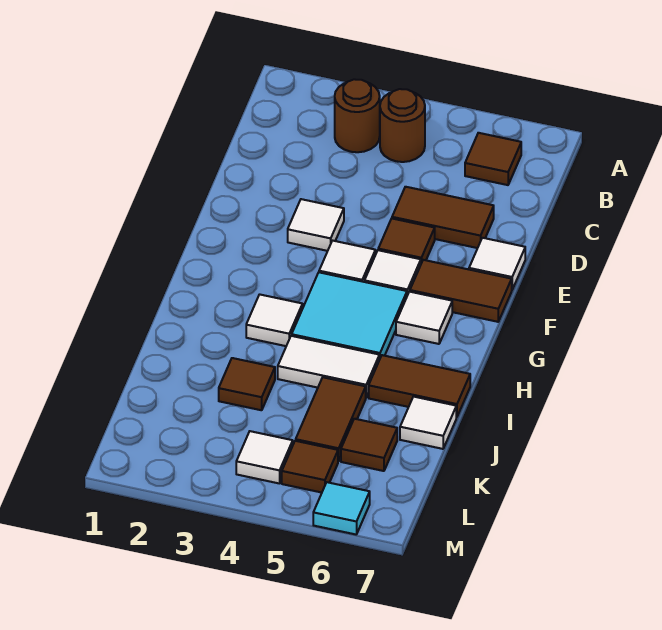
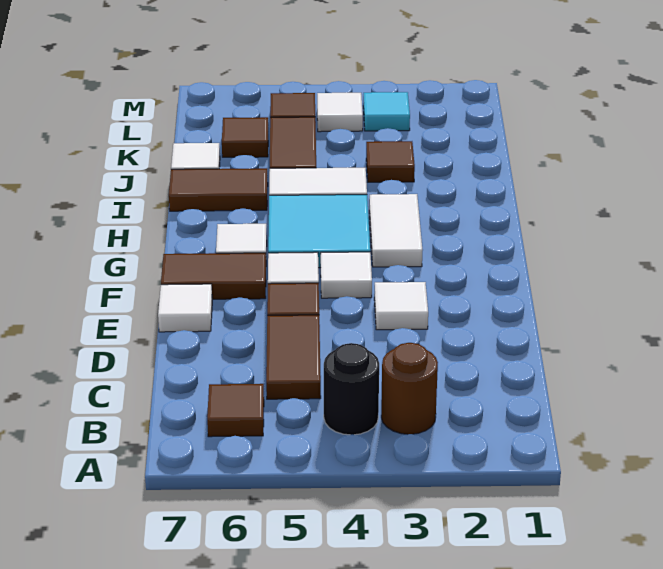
brown round brick B4 level 1 -> black round brick B4 level 1
brown tile D5:D6 level 1 -> brown tile C5:D5 level 1
white tile H3 level 1 -> white tile G3:H3 level 1
cyan tile M6 level 1 -> cyan tile L3 level 1

